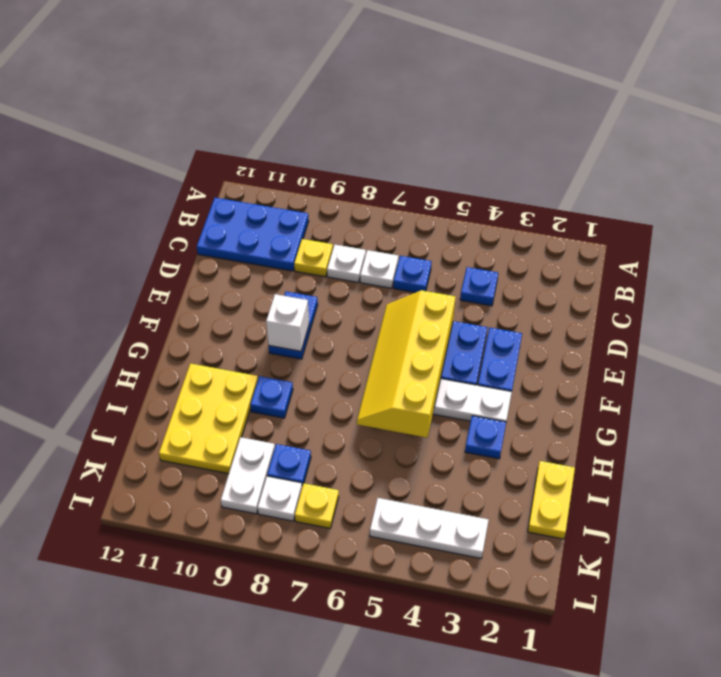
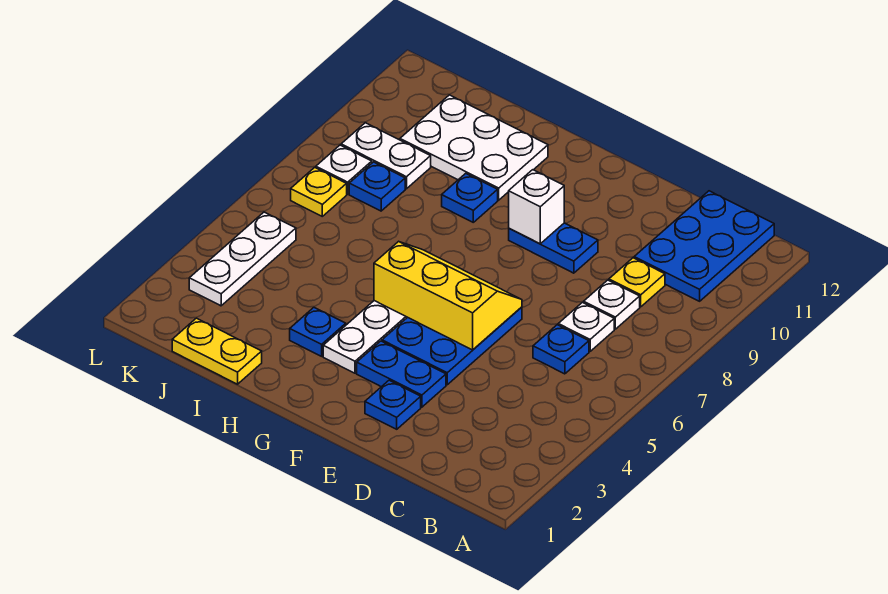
blue plate C4 level 1 -> blue plate E2 level 1
yellow slope E5:H6 level 2 top 5 -> yellow slope E5:G6 level 2 top 5
yellow plate H10:J11 level 1 -> white plate H10:J11 level 1

